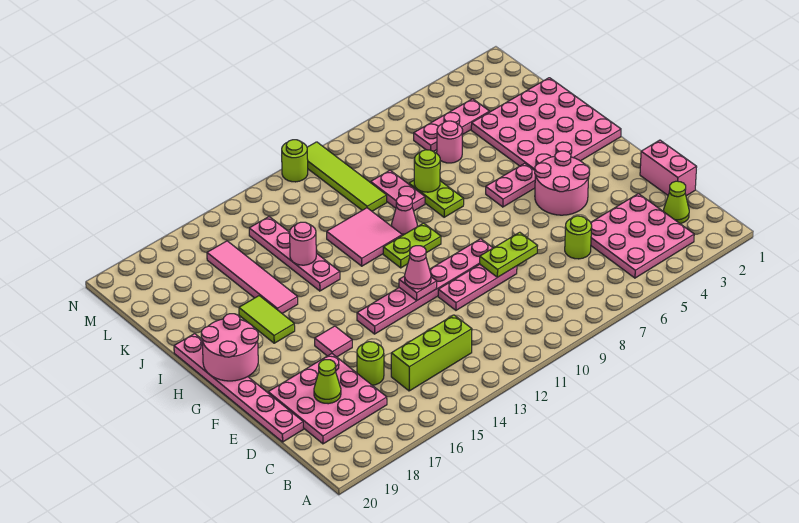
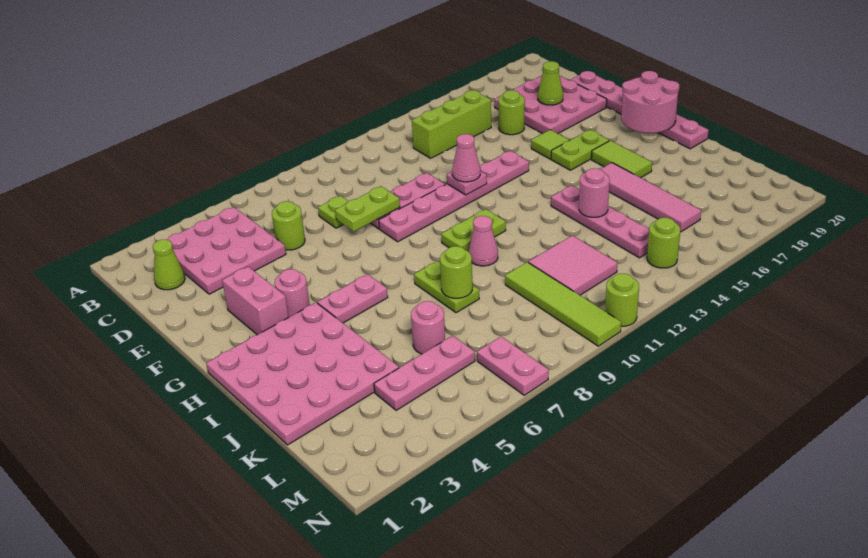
pink brick D1:E1 level 1 -> pink brick F3:G3 level 1
none -> lime plate D8 level 1
pink round brick F4:G5 level 1 -> pink round brick G4 level 1
pink tile F16 level 1 -> lime tile F16 level 1
none -> lime plate G16:G17 level 1
pink tile I11:J12 level 1 -> pink tile K11:L12 level 1
pink plate J9:K9 level 1 -> pink plate M7:N7 level 1
none -> lime round brick M14 level 1

